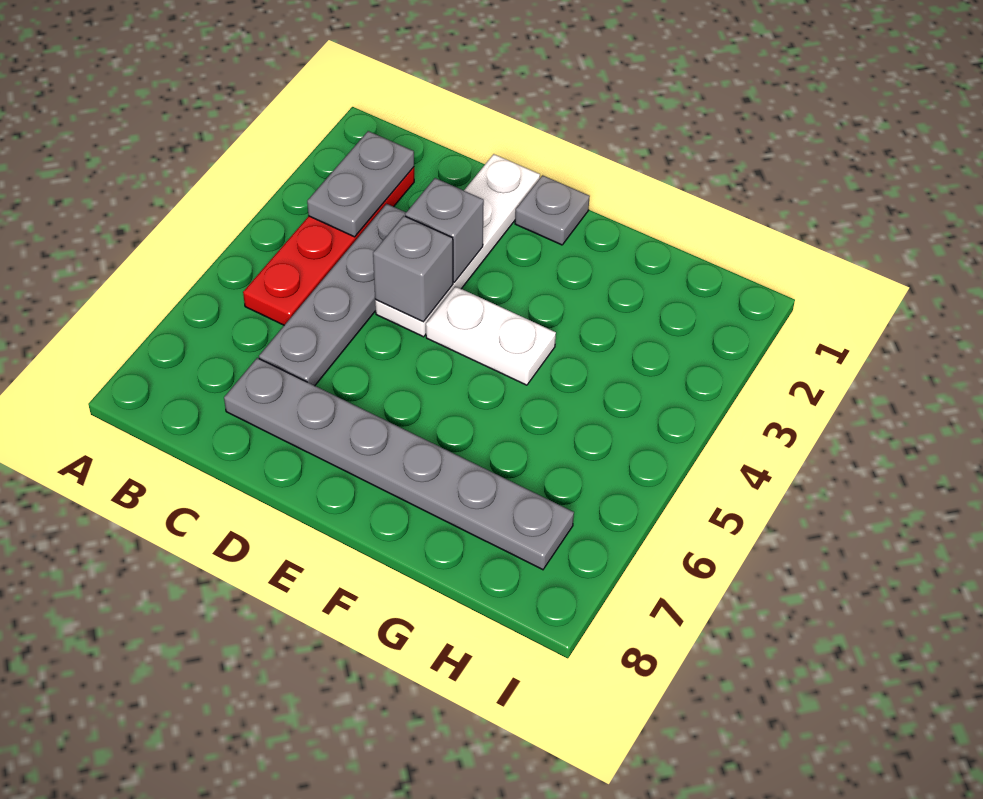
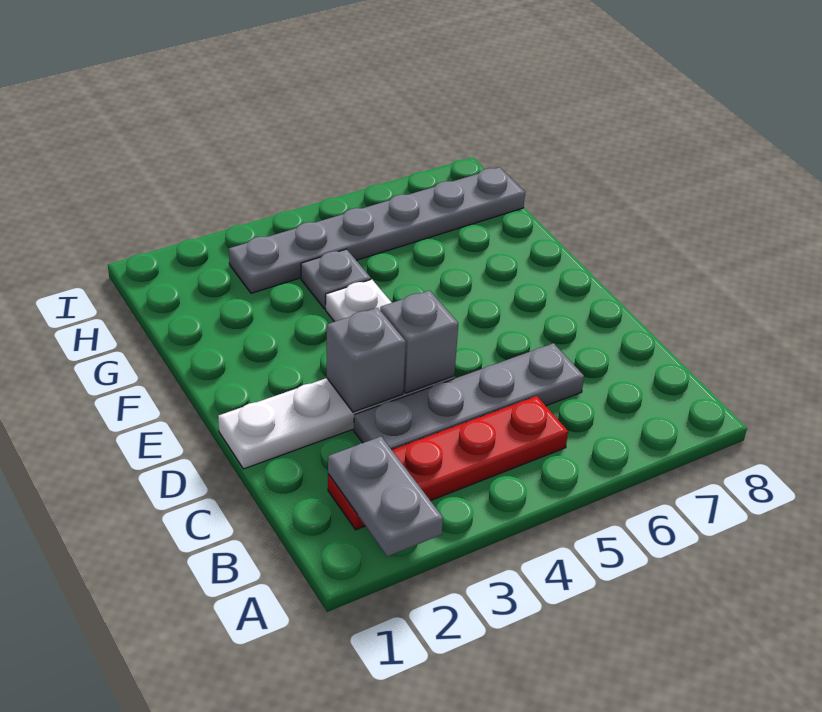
grey plate B2:B3 level 2 -> grey plate A2:B2 level 2
grey plate C7:H7 level 1 -> grey plate H3:H8 level 1
grey plate E1 level 1 -> grey plate G4 level 1

